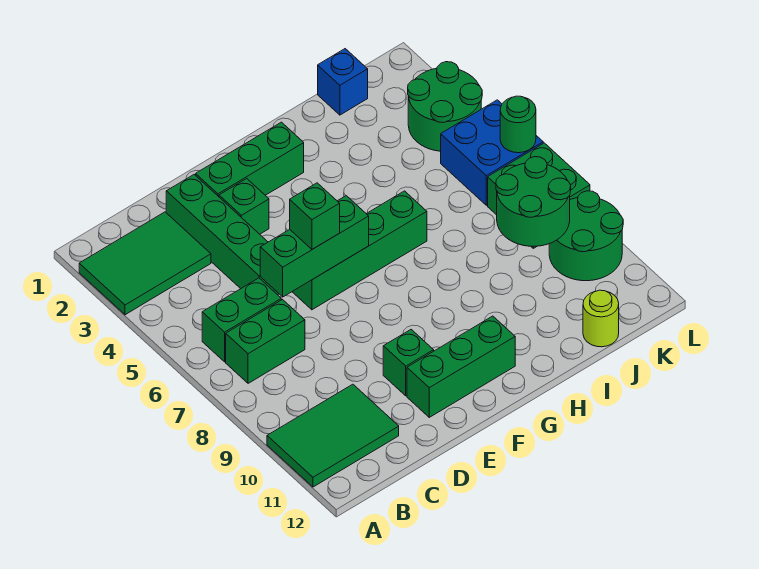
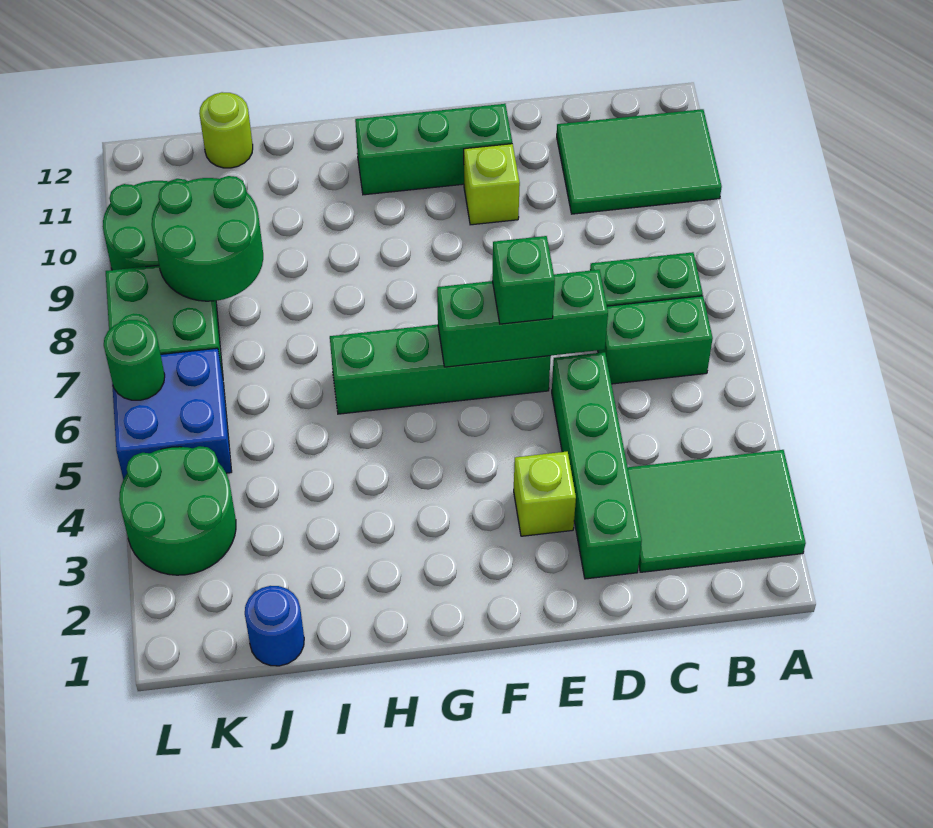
green brick E2:G2 level 1 -> none
green brick E3 level 1 -> lime brick E3 level 1
green brick E10 level 1 -> lime brick E10 level 1
blue brick J1 level 1 -> blue round brick J1 level 1

